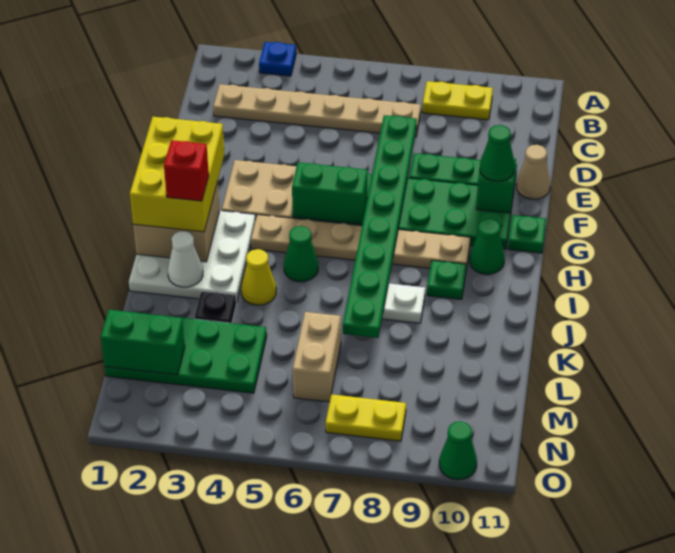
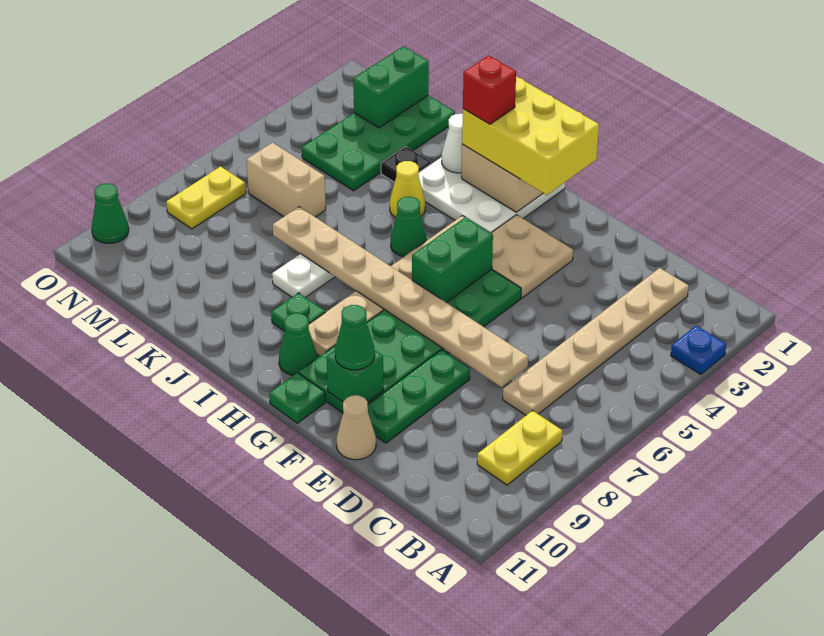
green plate D7:K7 level 2 -> tan plate D7:K7 level 2

